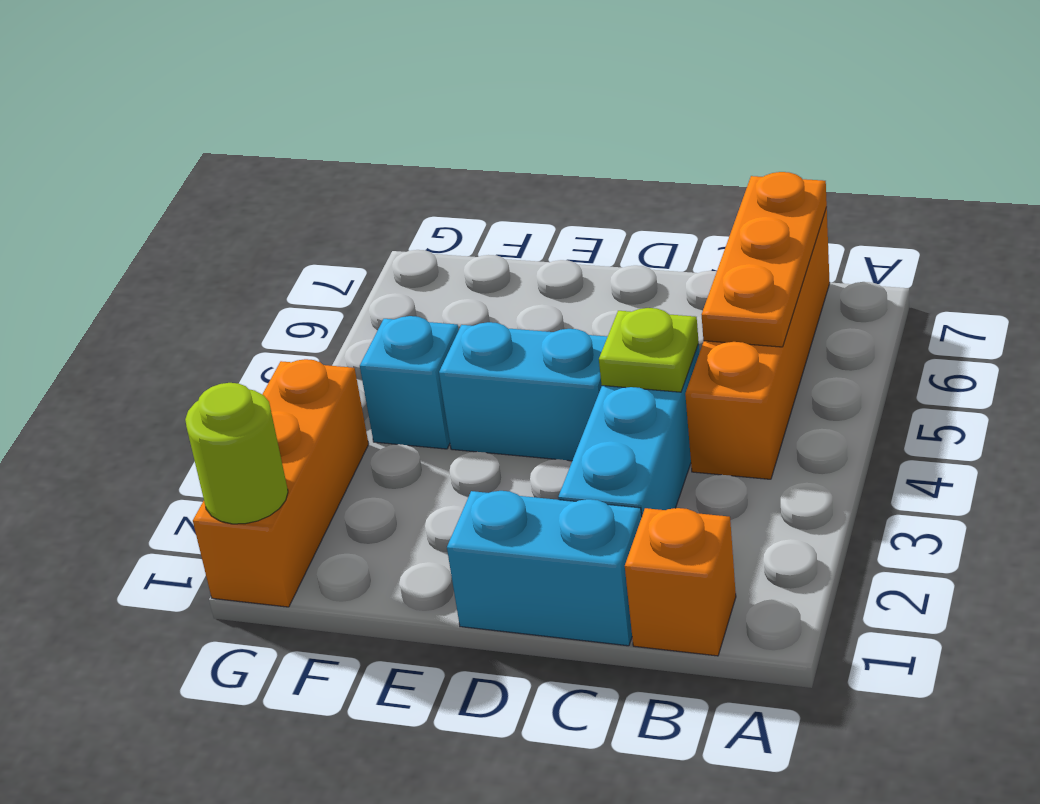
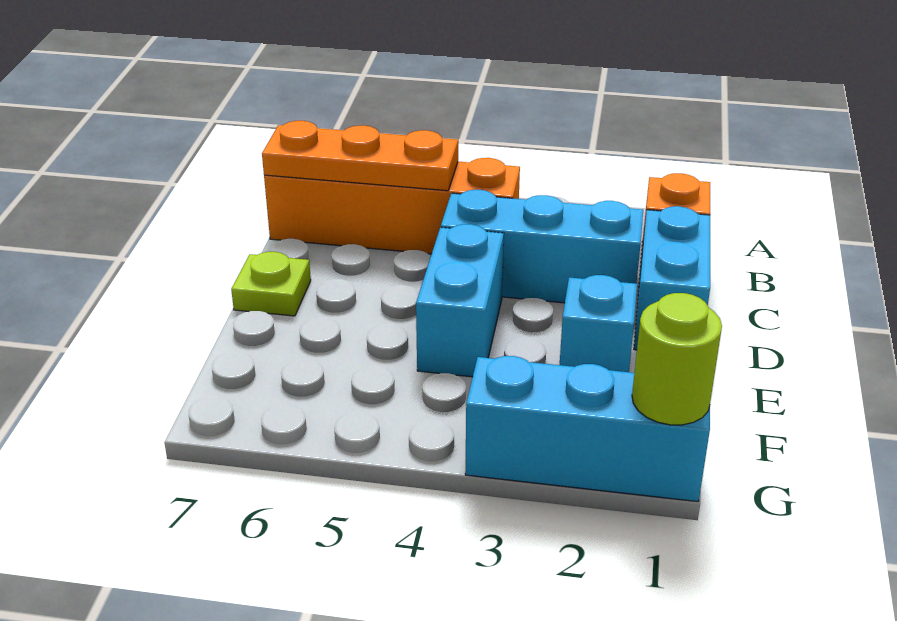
lime plate C4 level 2 -> lime plate D7 level 1
cyan brick F4 level 1 -> cyan brick E2 level 1
orange brick G1:G3 level 1 -> cyan brick G1:G3 level 1

